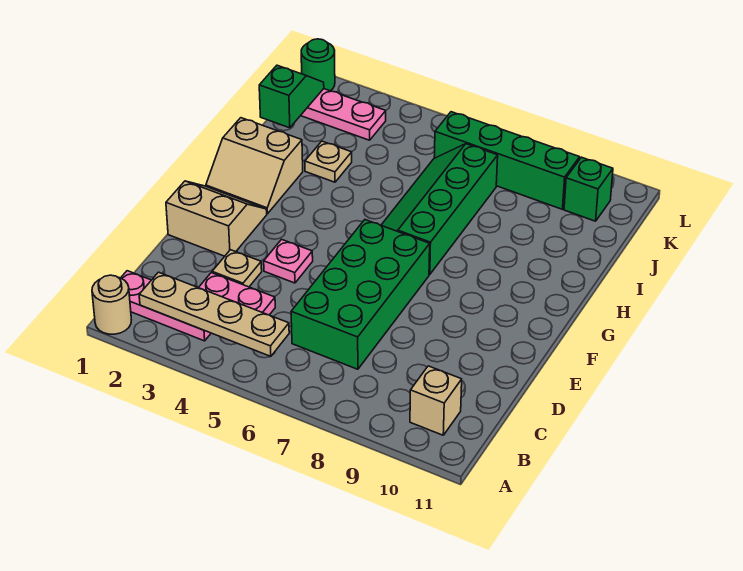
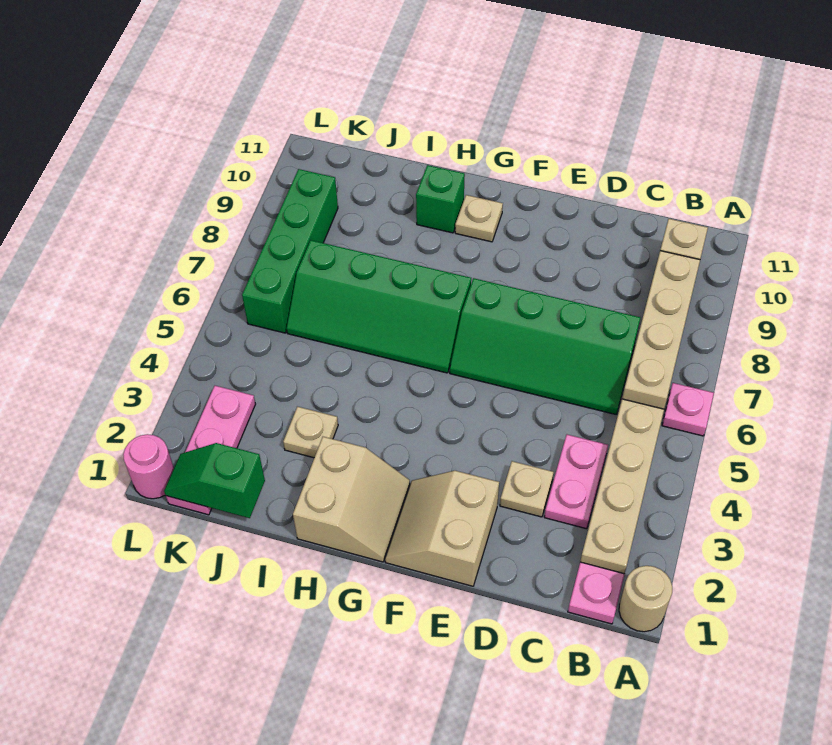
none -> tan brick B6:B9 level 1
green brick C6:F7 level 1 -> green slope C6:F7 level 1 top 7
pink plate E4 level 1 -> pink plate A6 level 1
none -> tan plate G10 level 1
green brick K10 level 1 -> green brick H10 level 1
green round brick L1 level 1 -> pink round brick L1 level 1

